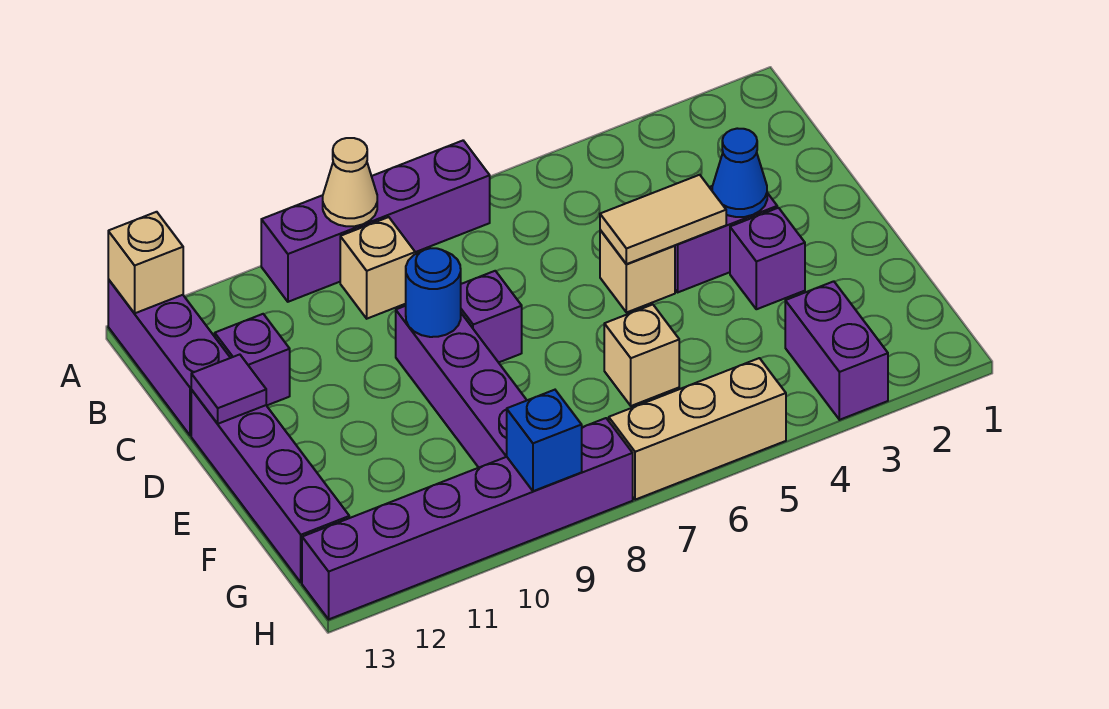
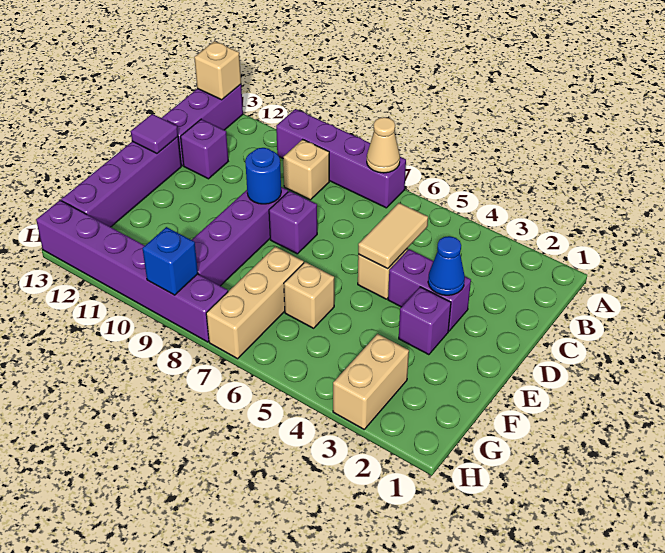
tan cone A9 level 2 -> tan cone A7 level 2
tan tile D4:D5 level 2 -> tan tile C5:D5 level 2
purple brick G3:H3 level 1 -> tan brick G3:H3 level 1
tan brick H5:H7 level 1 -> tan brick F7:H7 level 1

